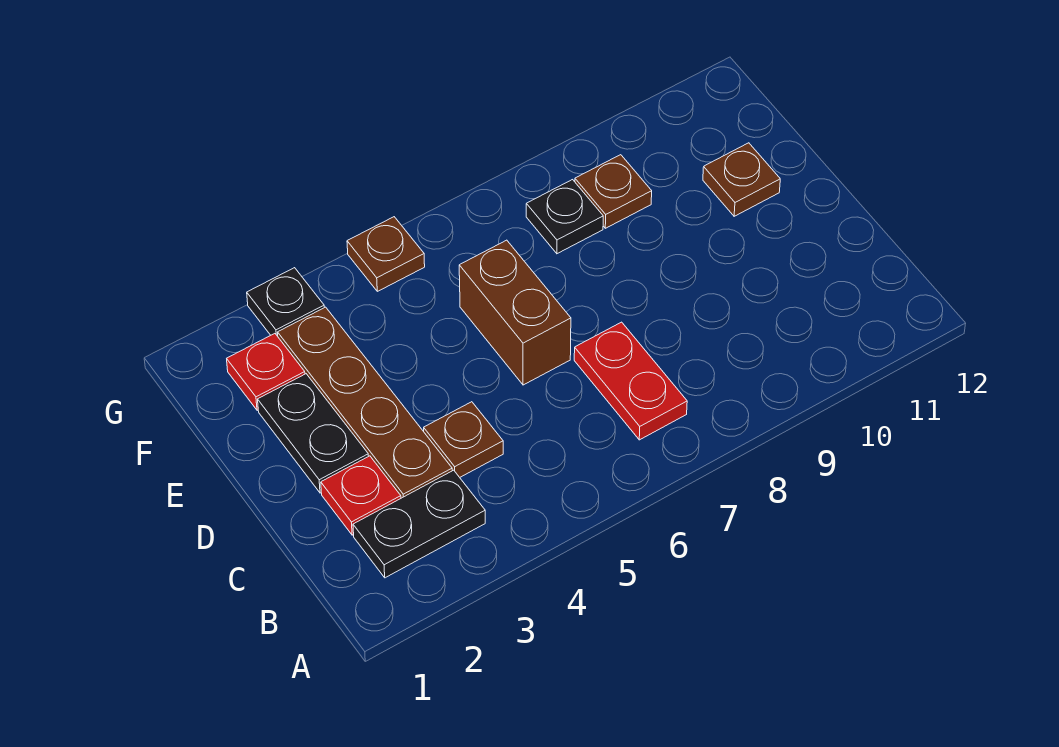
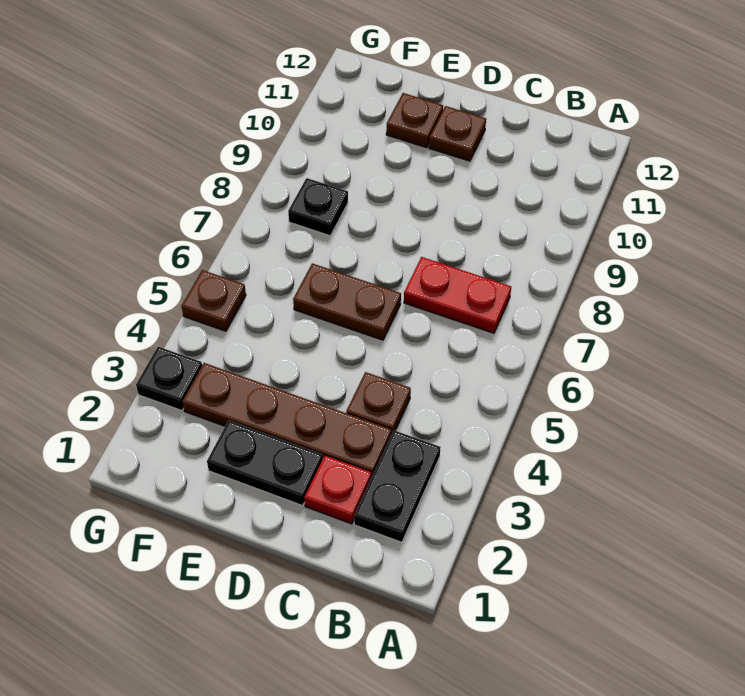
brown brick D6:E6 level 1 -> brown plate D6:E6 level 1
red plate F2 level 1 -> none
brown plate F9 level 1 -> brown plate D11 level 1

